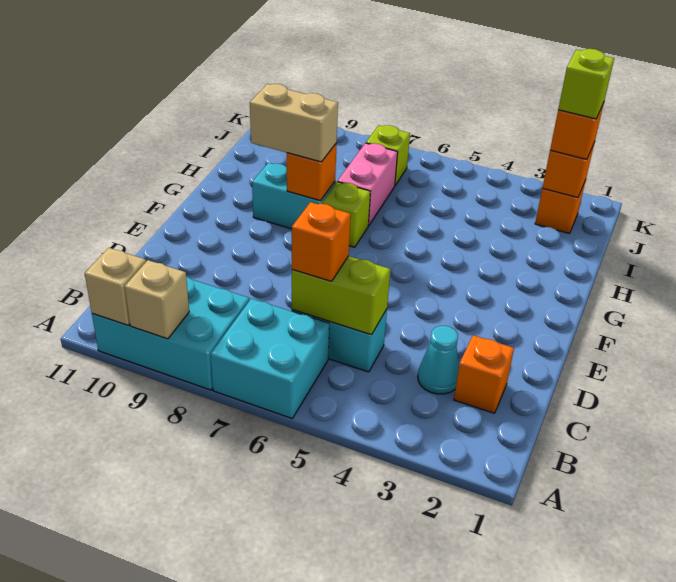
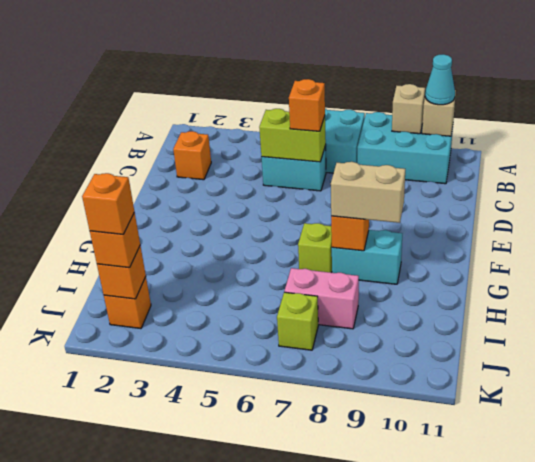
cyan cone C3 level 1 -> cyan cone A10 level 3
pink brick H7:I7 level 1 -> pink brick I7:I8 level 1
lime brick J2 level 4 -> orange brick J2 level 4

